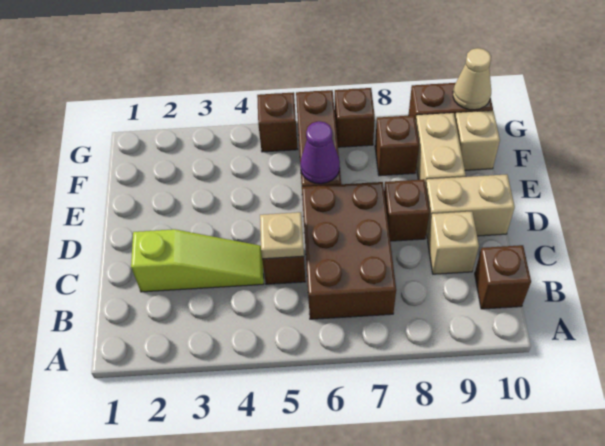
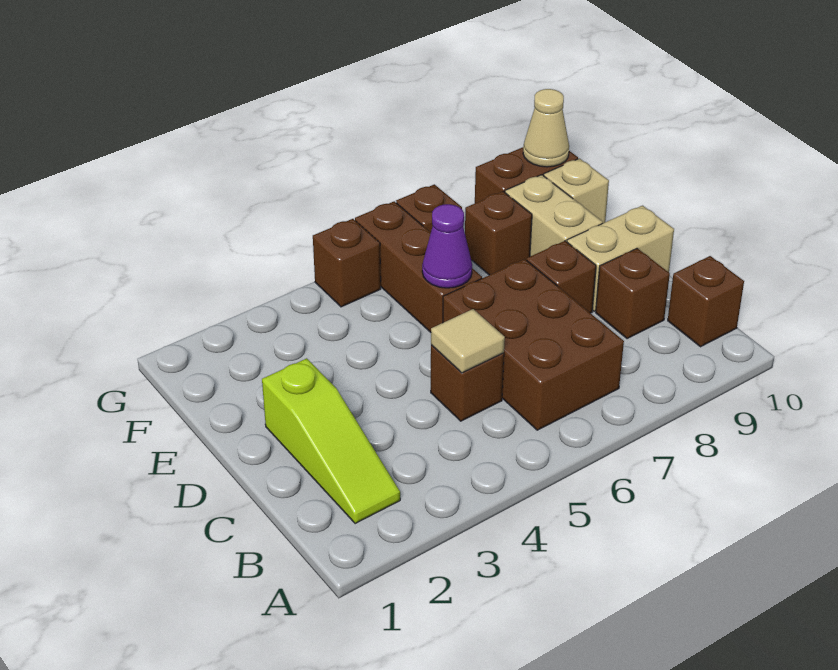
lime slope C2:C4 level 1 top 2 -> lime slope B2:D2 level 1 top D
tan plate C5 level 2 -> tan tile C5 level 2
tan brick C9 level 1 -> brown brick C9 level 1

